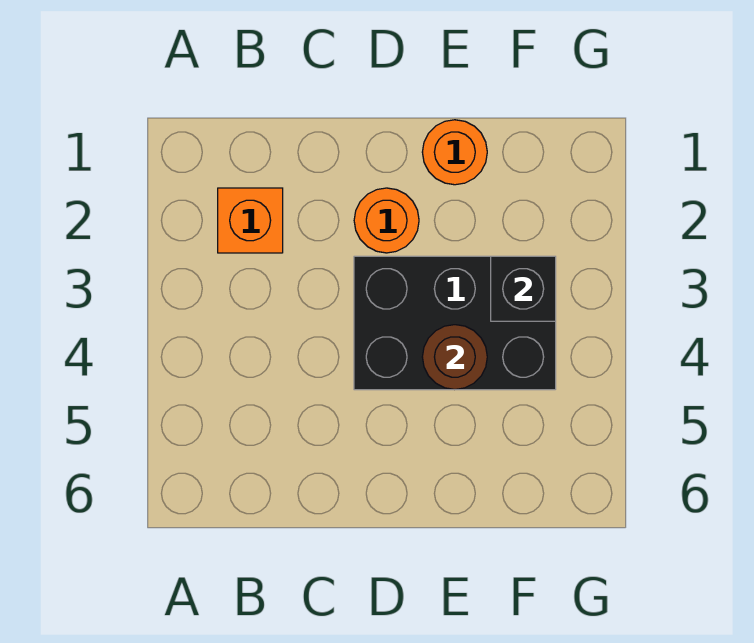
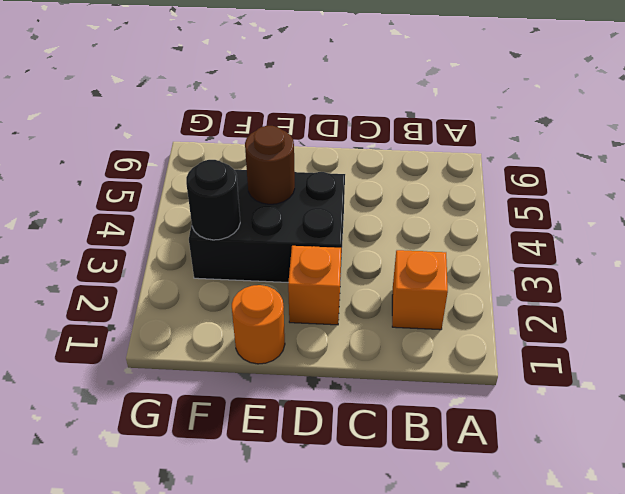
orange round brick D2 level 1 -> orange brick D2 level 1
black brick F3 level 2 -> black round brick F3 level 2

